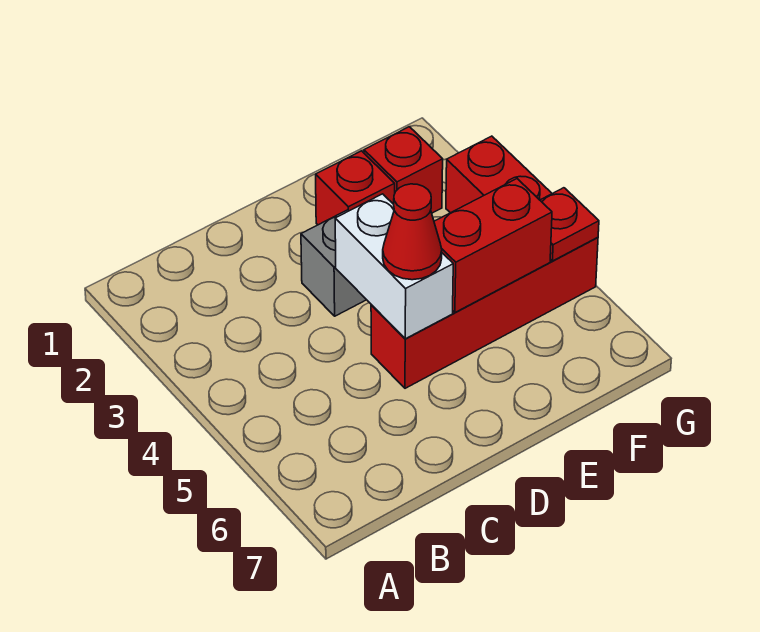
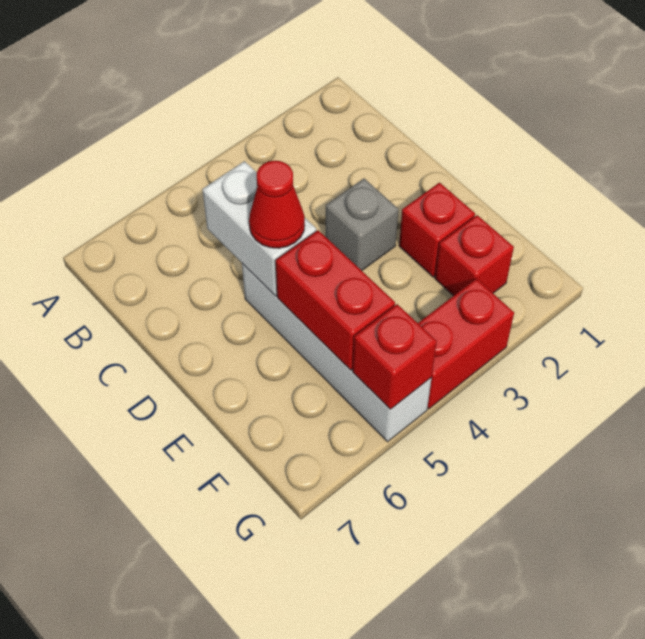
white brick D4:D5 level 2 -> white brick C5:D5 level 2
red brick D5:G5 level 1 -> white brick D5:G5 level 1
red plate G5 level 2 -> red brick G5 level 2

